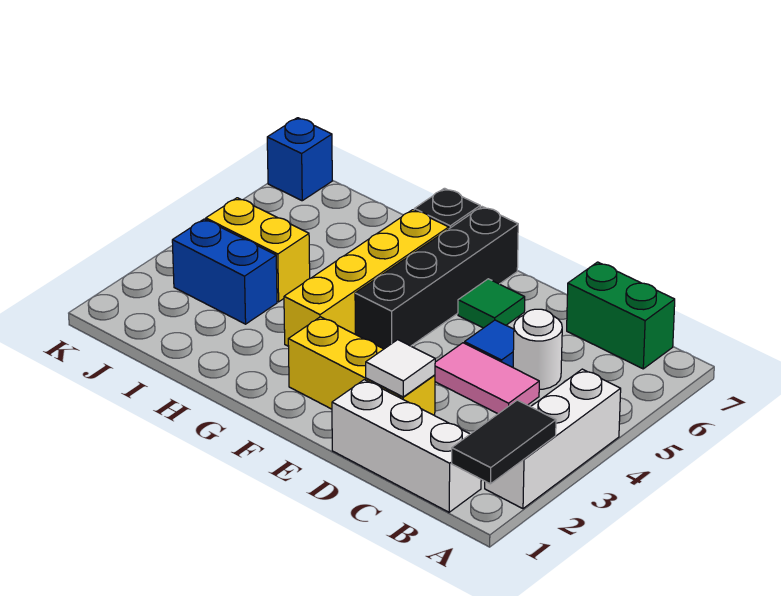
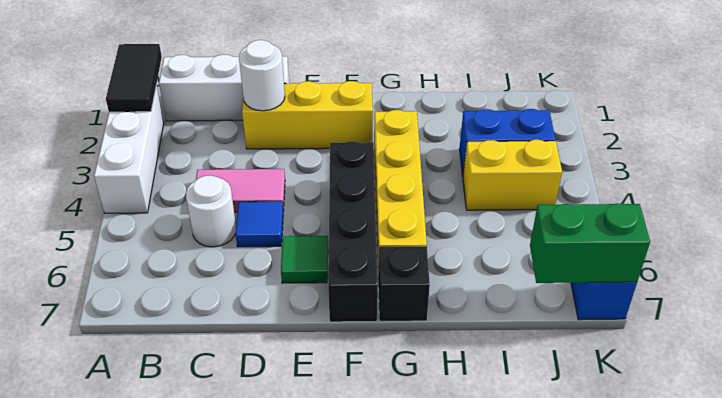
green brick B7:C7 level 1 -> green brick J7:K7 level 2
white tile D2 level 2 -> white round brick D2 level 2

